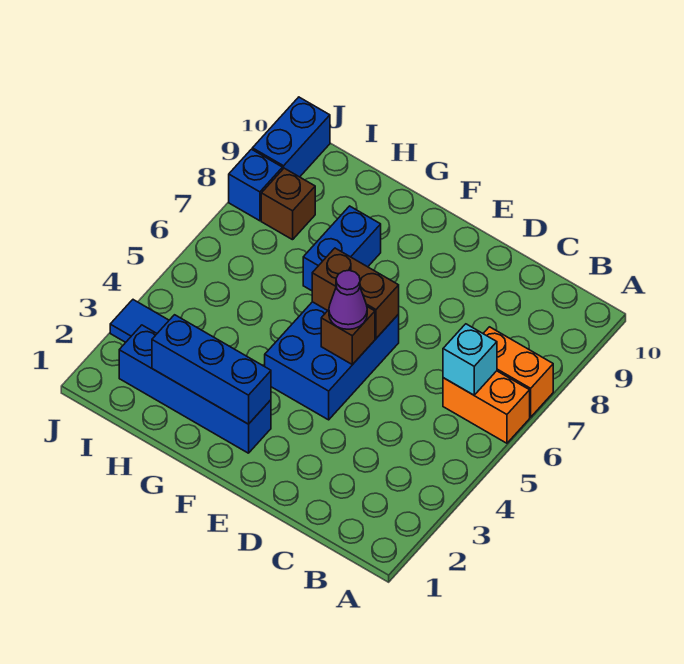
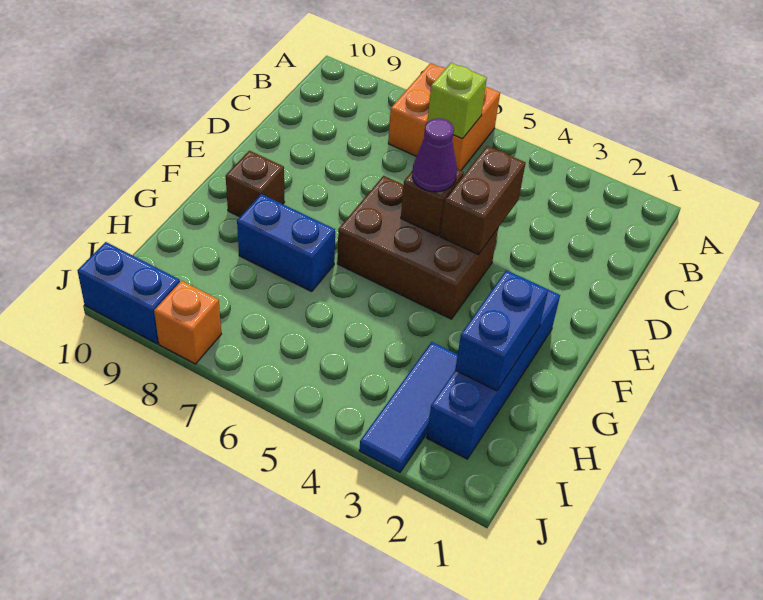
cyan brick B6 level 2 -> lime brick B6 level 2
blue brick E4:F6 level 1 -> brown brick E4:F6 level 1
brown brick E6:F6 level 2 -> brown brick D4:E4 level 2
blue brick F2:H2 level 2 -> blue brick G2:H2 level 2
brown brick I8 level 1 -> brown brick F9 level 1
blue brick J8 level 1 -> orange brick J8 level 1

